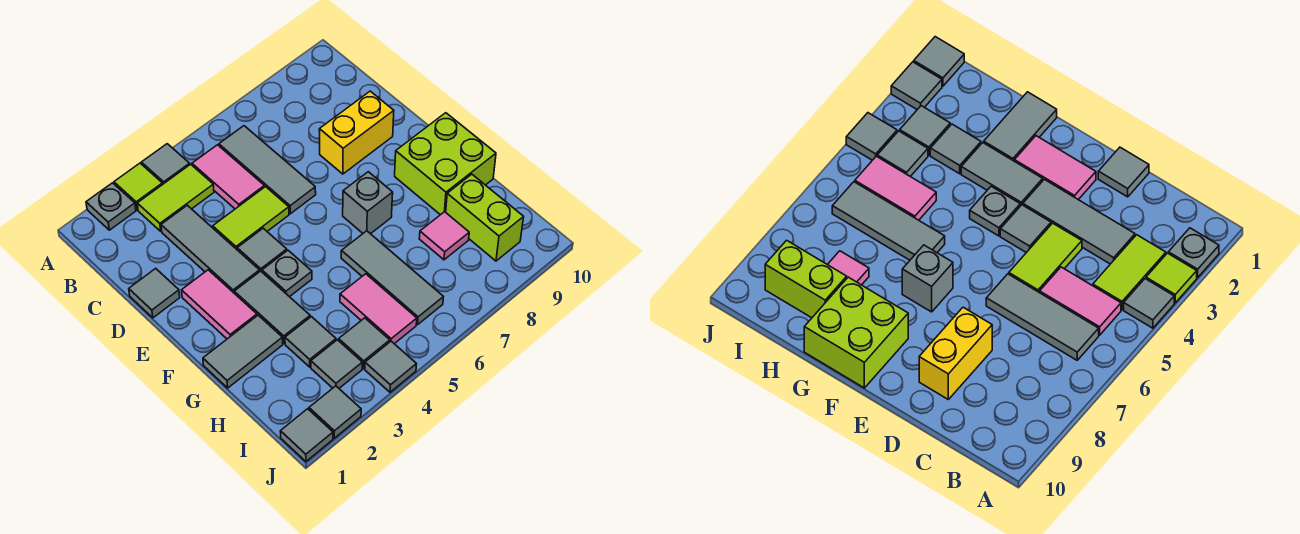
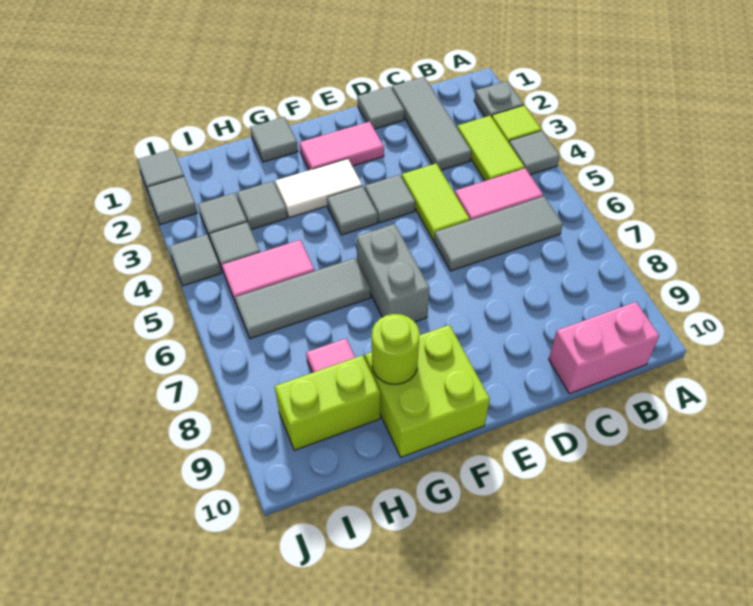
none -> pink brick B10:C10 level 1
grey tile C3:E3 level 1 -> grey tile C1:C3 level 1
yellow brick D8:D9 level 1 -> none
grey tile F3:G3 level 1 -> white tile F3:G3 level 1
grey plate F4 level 1 -> grey tile F4 level 1
grey brick F7 level 1 -> grey brick F6:F7 level 1
grey tile G1:G2 level 1 -> grey tile G1 level 1
none -> lime round brick G9 level 2

